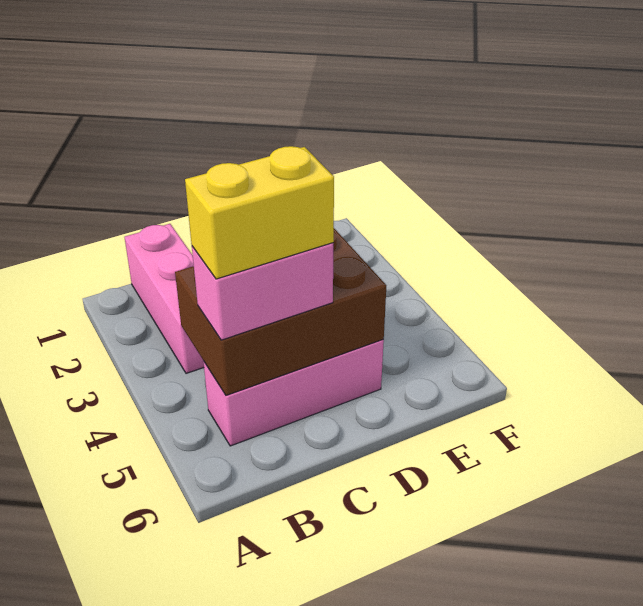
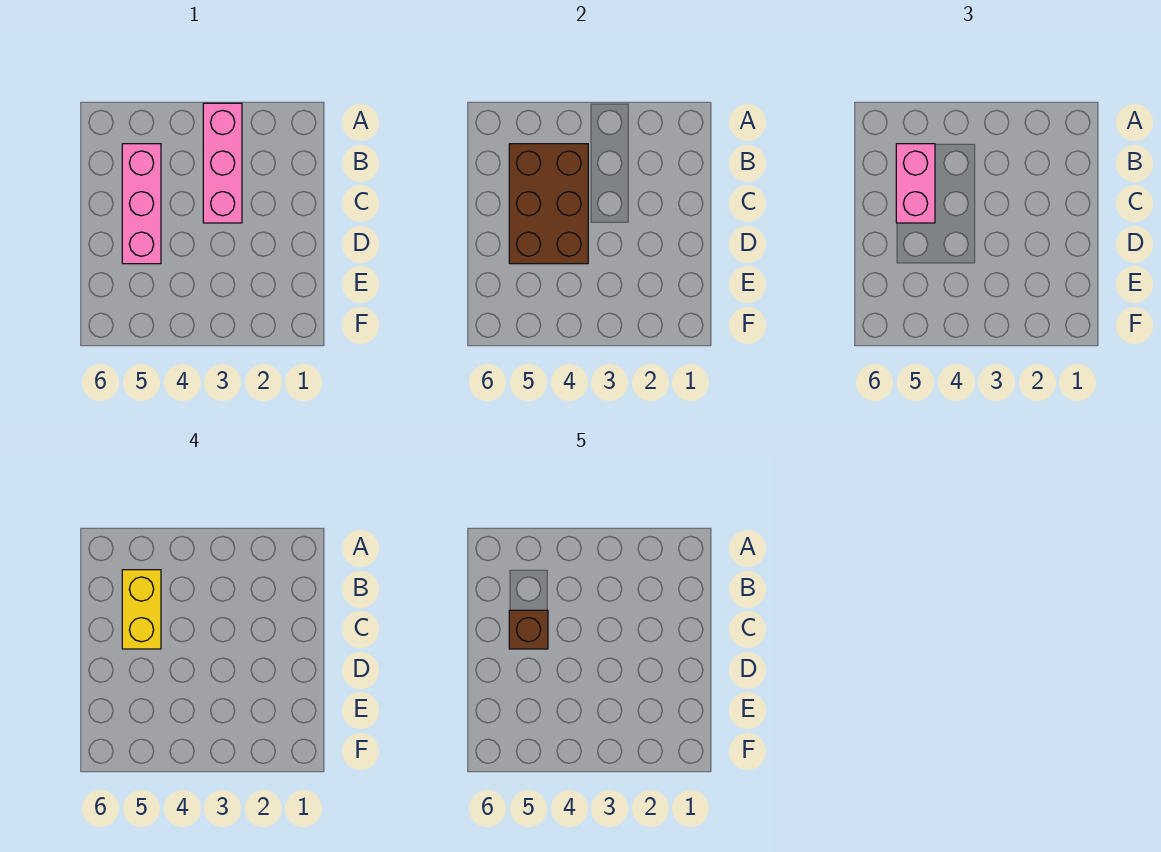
pink brick B1:B3 level 1 -> pink brick A3:C3 level 1
none -> brown brick C5 level 5

